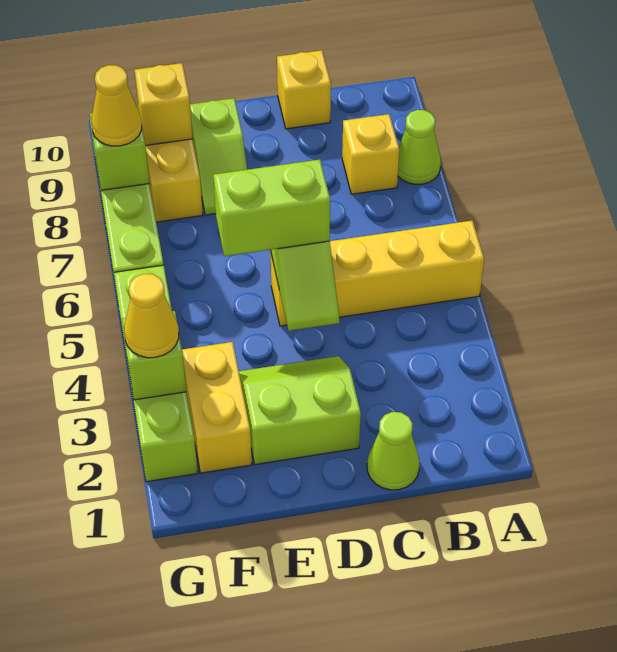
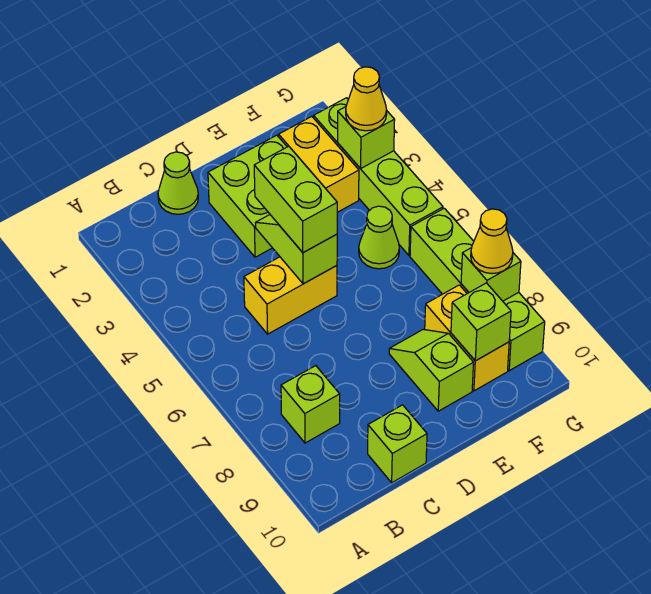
yellow brick A5:D5 level 1 -> yellow brick C5:D5 level 1
lime cone A8 level 1 -> lime cone F5 level 1
yellow brick B8 level 1 -> lime brick B8 level 1
yellow brick C10 level 1 -> lime brick C10 level 1
lime slope D2:E3 level 1 top 2 -> lime brick D2:E3 level 1
lime brick D5:E5 level 3 -> lime brick D4:D5 level 3
yellow brick F9 level 2 -> lime brick F9 level 2

